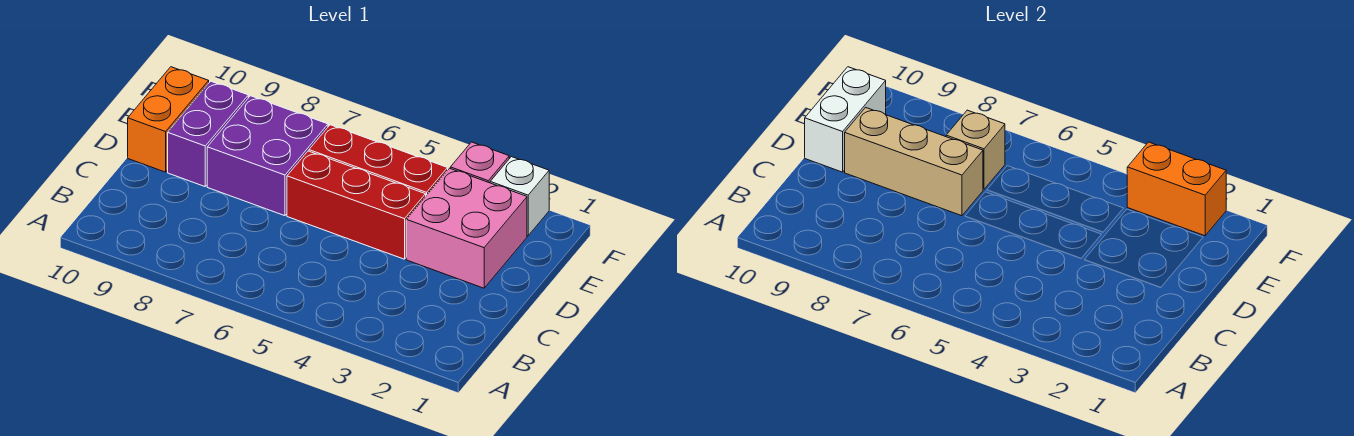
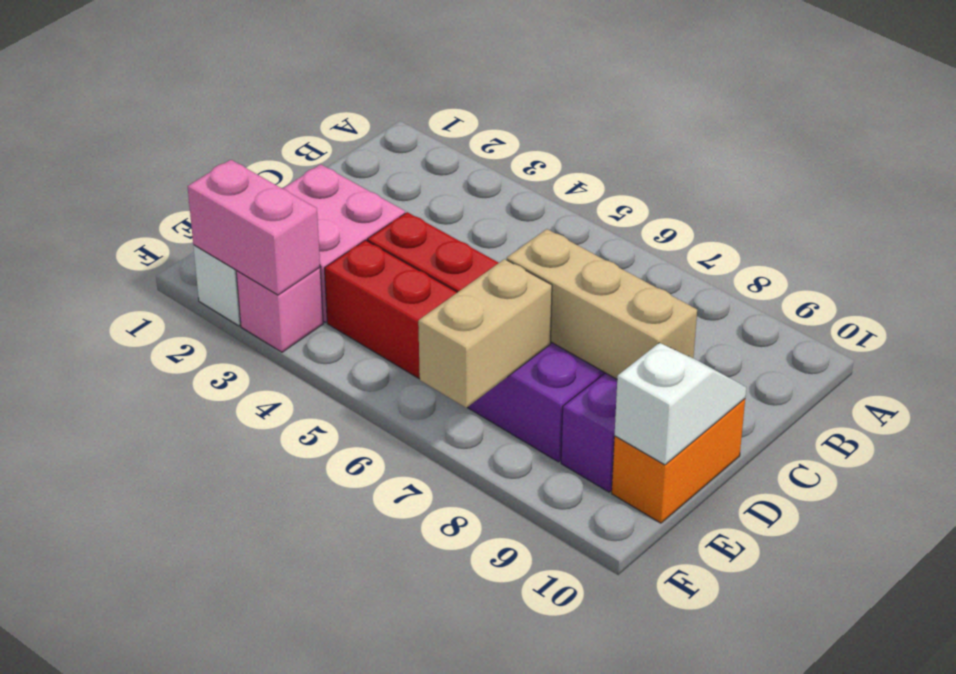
white brick D10:E10 level 2 -> white slope D10:E10 level 2 top E
tan brick E7 level 2 -> tan brick E7:F7 level 2
orange brick F2:F3 level 2 -> pink brick F2:F3 level 2

